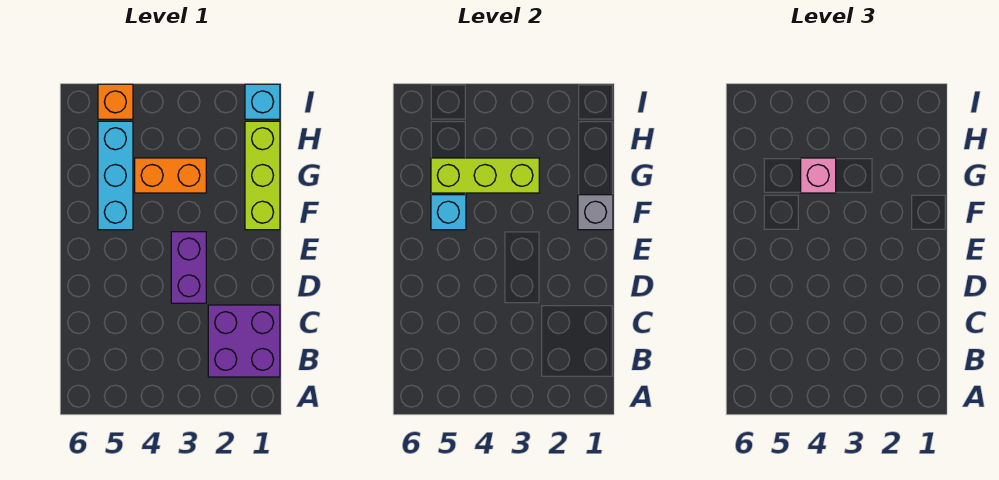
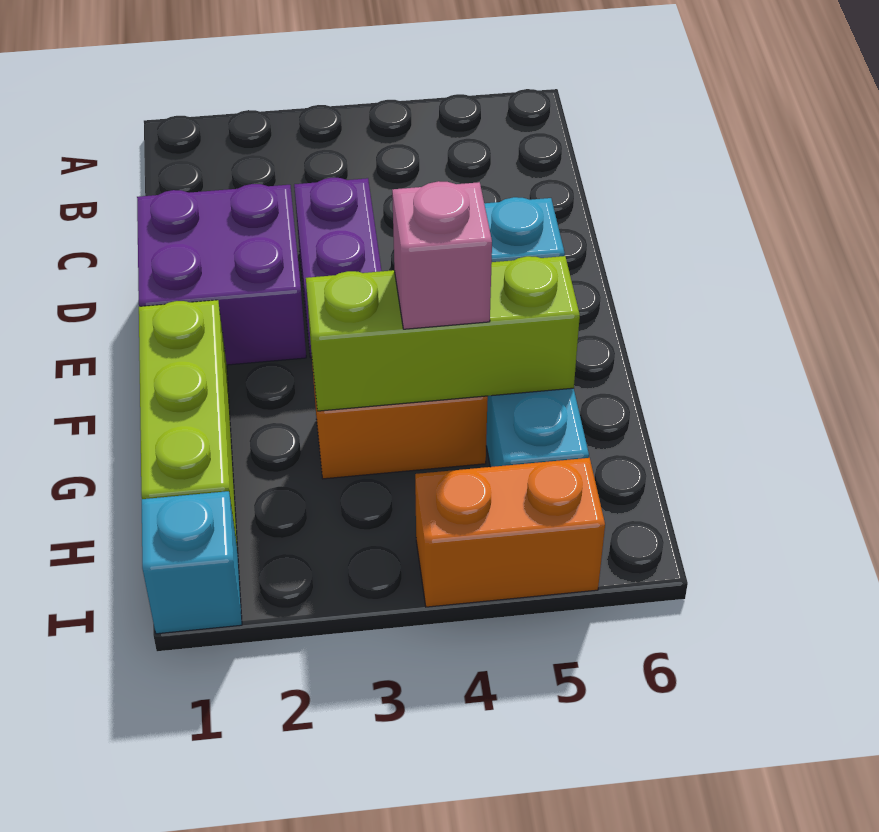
purple brick B1:C2 level 1 -> purple brick D1:E2 level 1
grey brick F1 level 2 -> none
orange brick I5 level 1 -> orange brick I4:I5 level 1

